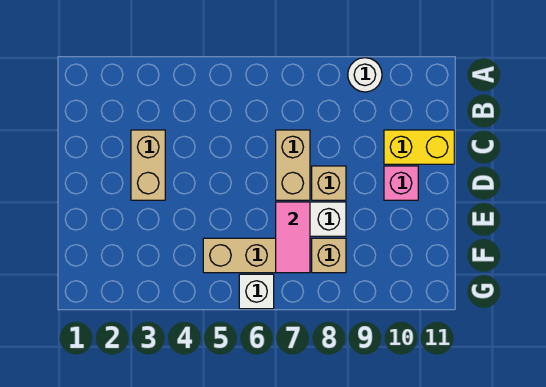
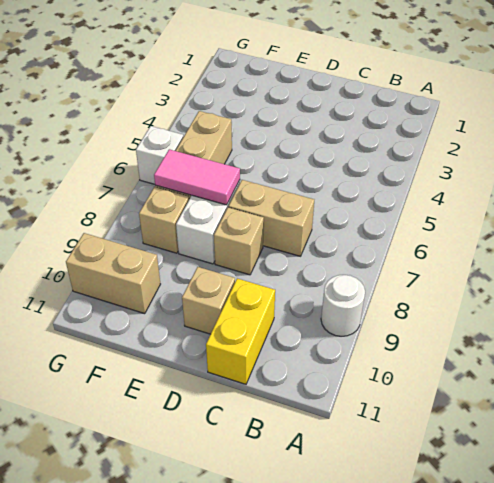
tan brick C3:D3 level 1 -> tan brick F10:G10 level 1
pink brick D10 level 1 -> tan brick D10 level 1

